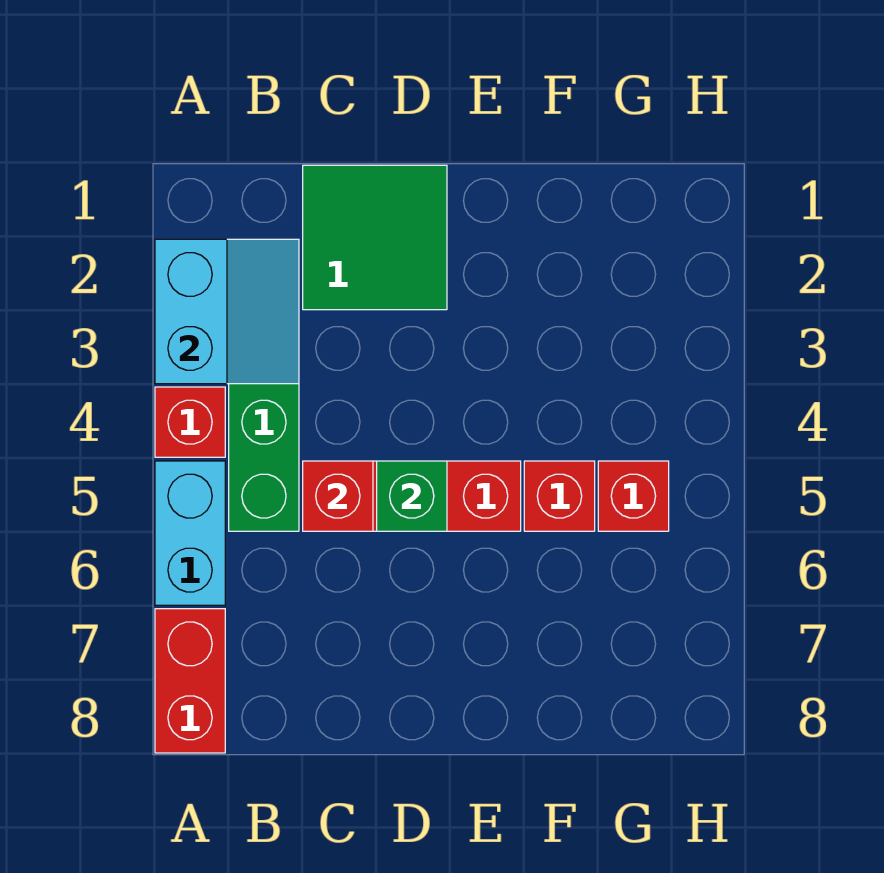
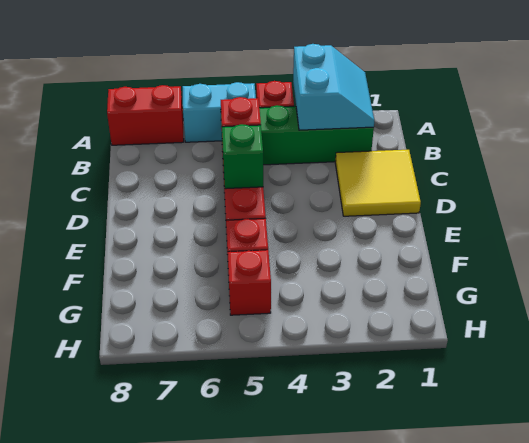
cyan slope A2:B3 level 2 top A -> cyan slope A2:B3 level 2 top 3
green tile C1:D2 level 1 -> yellow tile C1:D2 level 1

